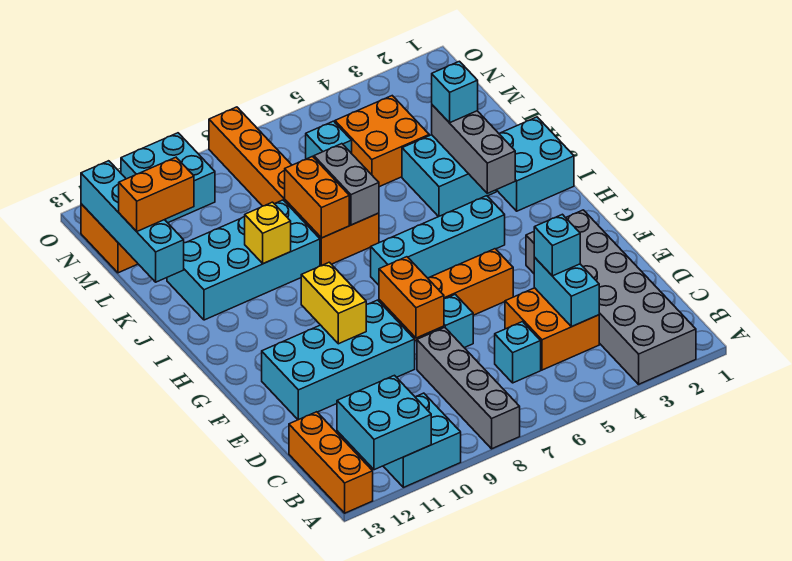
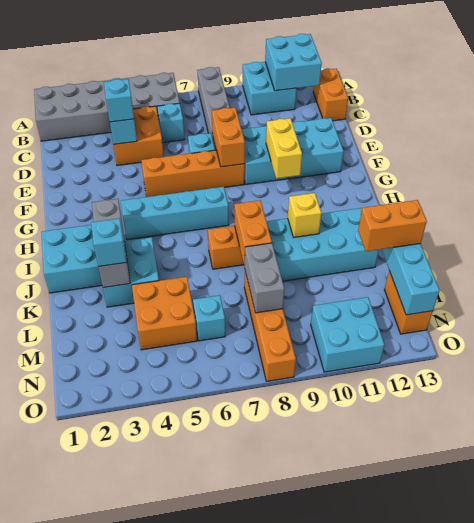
grey brick A2:F3 level 1 -> grey brick A1:B6 level 1
orange brick A13:C13 level 1 -> orange brick B13:C13 level 1
grey brick J7:K7 level 2 -> grey brick L8:M8 level 2

